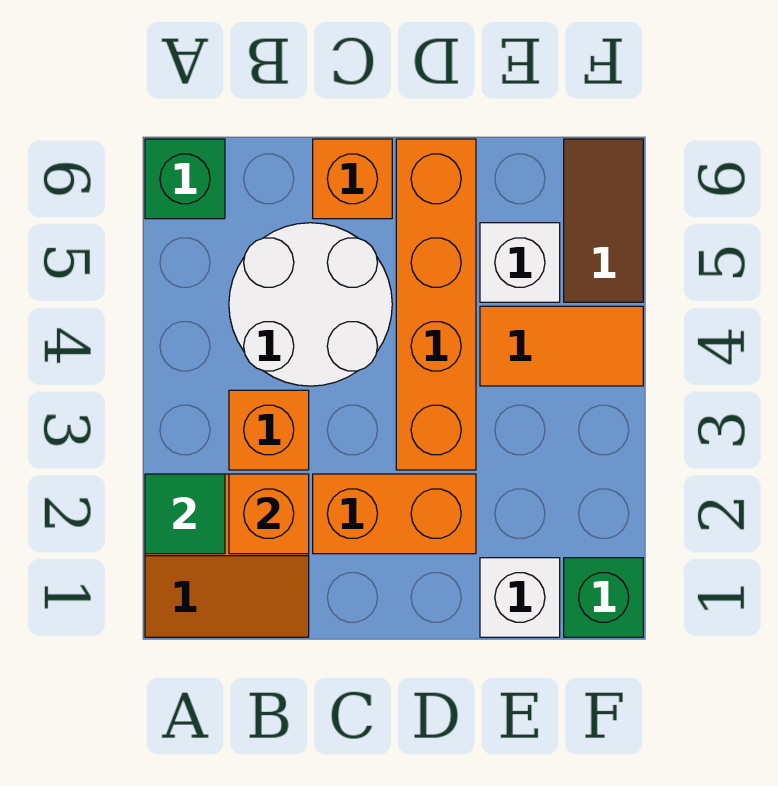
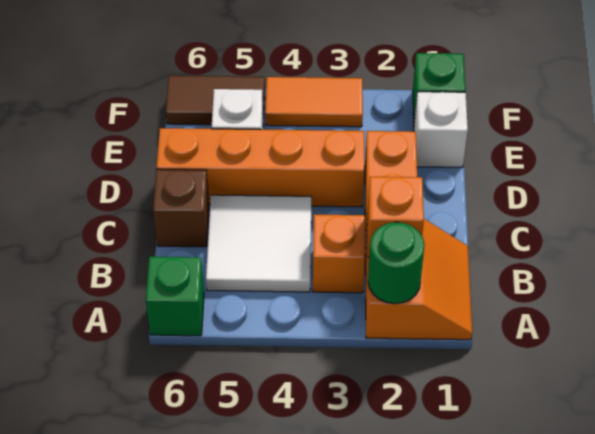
green tile A2 level 2 -> green round brick A2 level 2
white round brick B4:C5 level 1 -> white tile B4:C5 level 1
orange brick C6 level 1 -> brown brick C6 level 1
orange tile E4:F4 level 1 -> orange tile F3:F4 level 1

